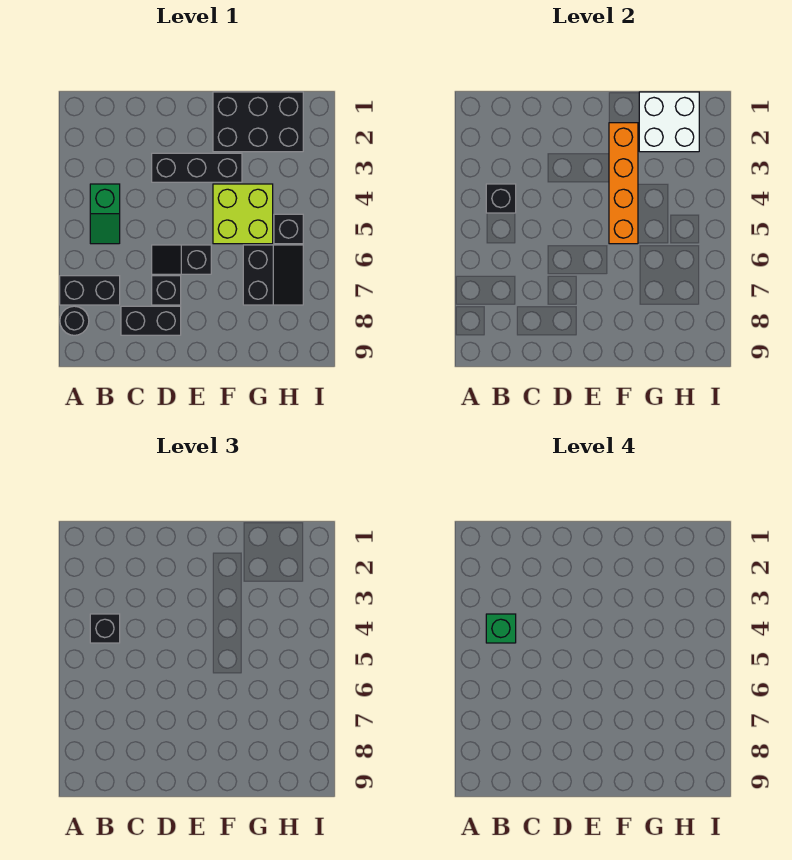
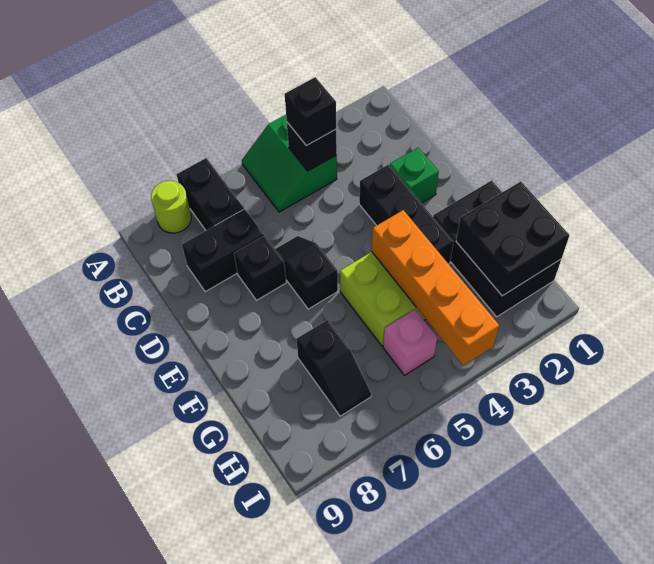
black round brick A8 level 1 -> lime round brick A8 level 1
green slope B4:B5 level 1 top 4 -> green slope A4:B5 level 1 top 4
green brick B4 level 4 -> green brick D2 level 1
black brick C8:D8 level 1 -> black brick C7:C8 level 1
orange brick F2:F5 level 2 -> orange brick F4:I4 level 2
white brick G1:H2 level 2 -> black brick G1:H2 level 2
black slope G6:H7 level 1 top G -> black slope G7:H7 level 1 top G
black brick H5 level 1 -> pink brick H5 level 1

